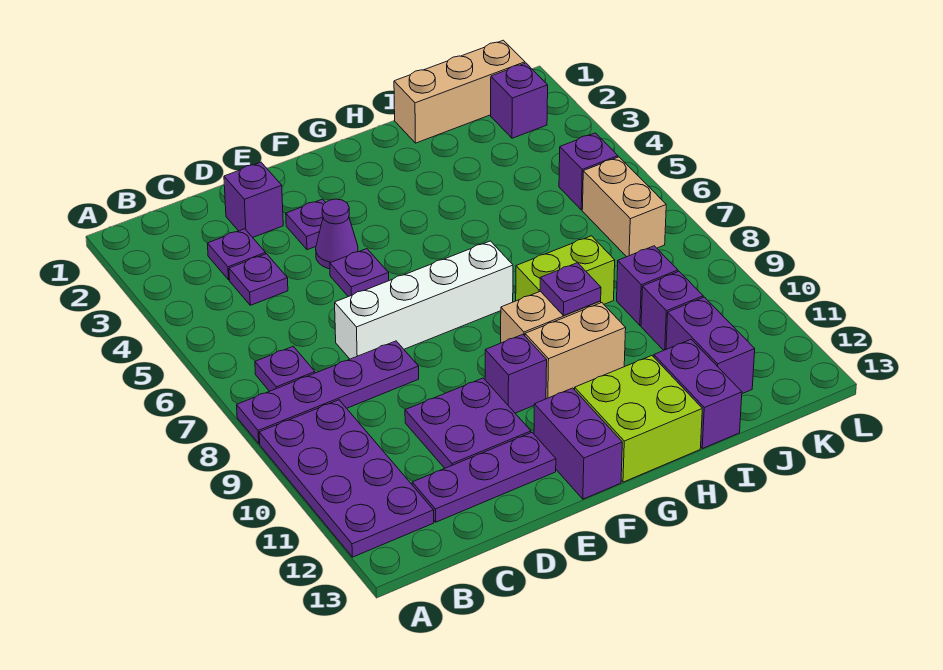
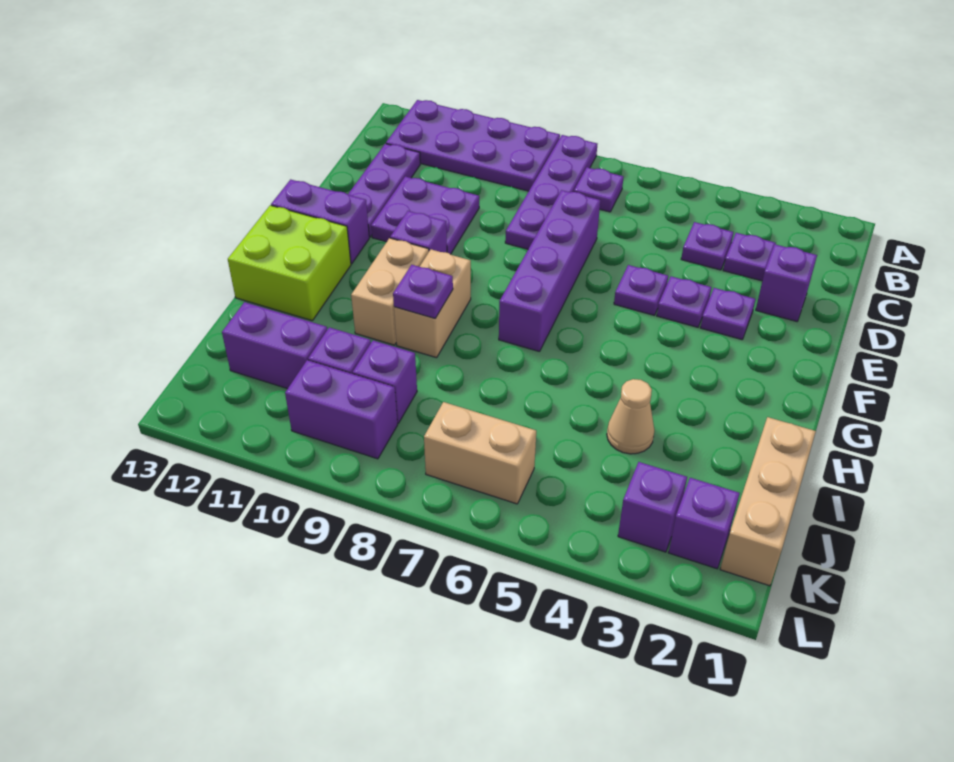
white brick D7:G7 level 1 -> purple brick D7:G7 level 1
purple cone E4 level 1 -> purple plate E4 level 1
lime brick H8:I8 level 1 -> none
none -> tan cone I4 level 1
purple brick I12:I13 level 1 -> purple brick K9:K10 level 1
purple brick K5 level 1 -> purple brick K3 level 1

